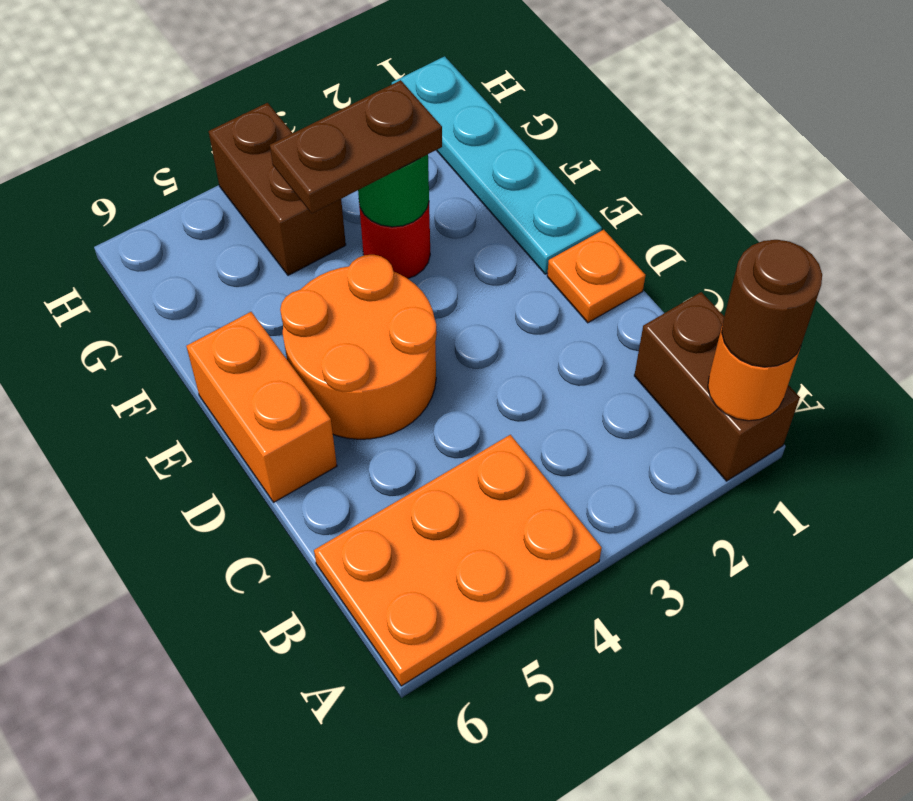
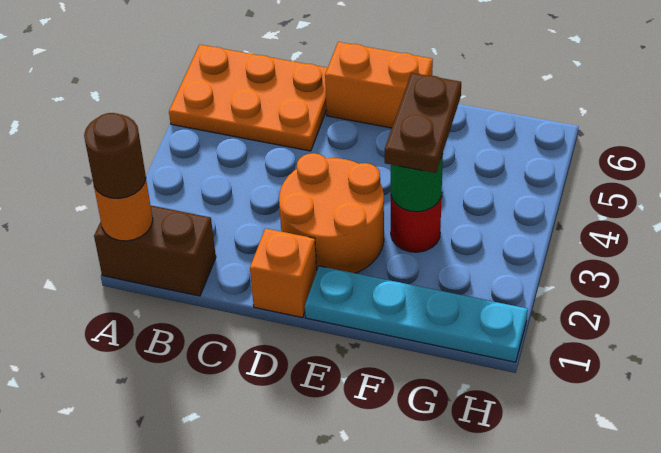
orange plate A4:B6 level 1 -> orange plate A5:C6 level 1
orange plate D1 level 1 -> orange brick D1 level 1
orange round brick D4:E5 level 1 -> orange round brick D2:E3 level 1
brown brick G4:H4 level 1 -> none

